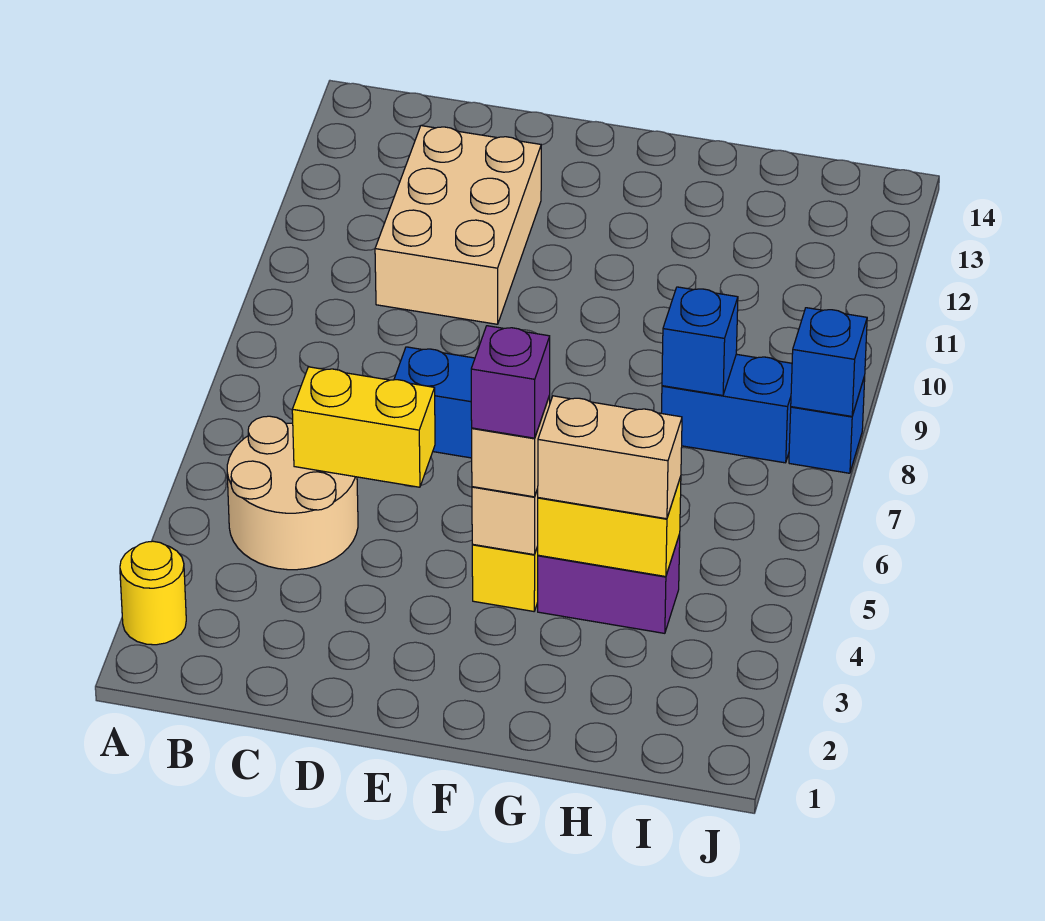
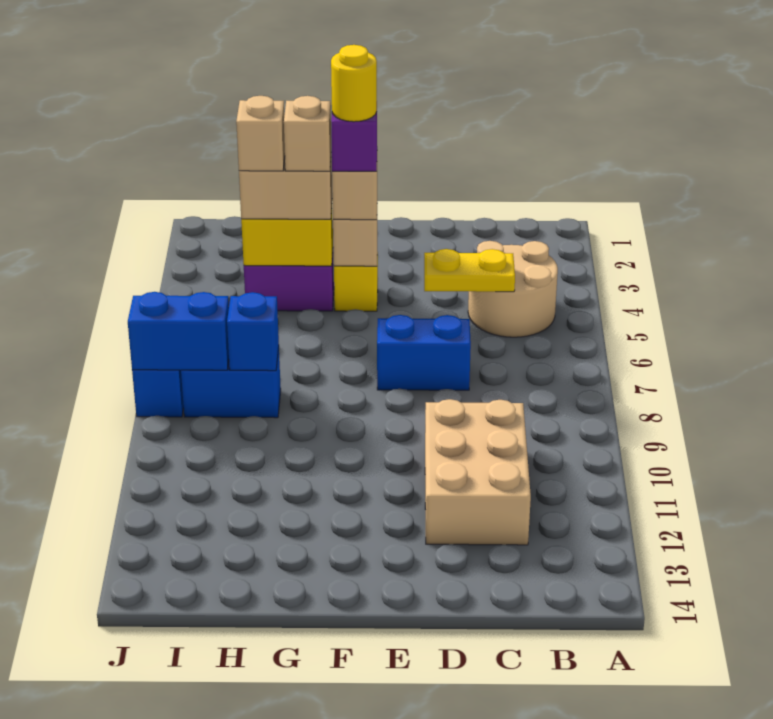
yellow round brick A2 level 1 -> yellow round brick F4 level 5
yellow brick C5:D5 level 2 -> yellow plate C5:D5 level 2
none -> tan brick G4 level 4
none -> tan brick H4 level 4
blue brick J8 level 2 -> blue brick I8:J8 level 2

